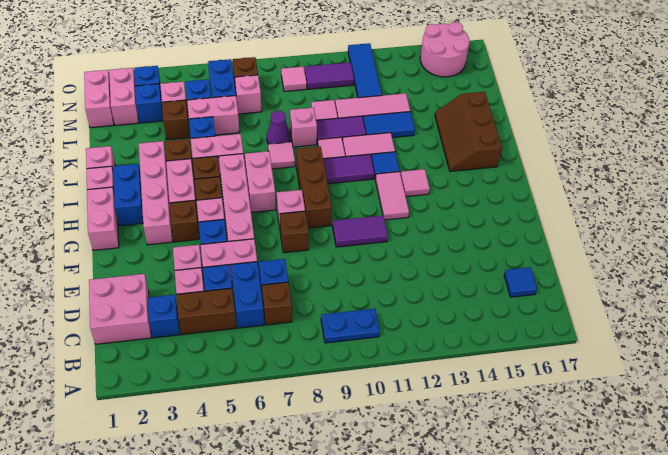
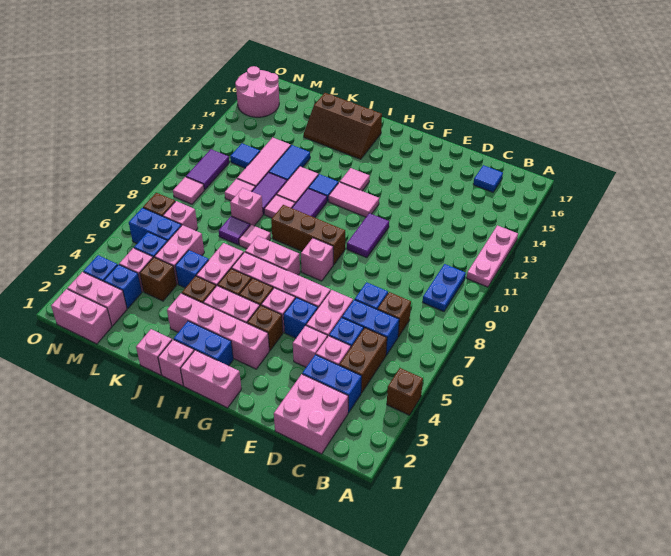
none -> pink plate A11:A13 level 1
blue brick C3 level 1 -> blue brick C3:D3 level 1
brown brick F8 level 1 -> brown brick A4 level 1
purple cone K8 level 1 -> purple tile K8 level 1
blue tile M12:O12 level 1 -> blue tile M12 level 1

